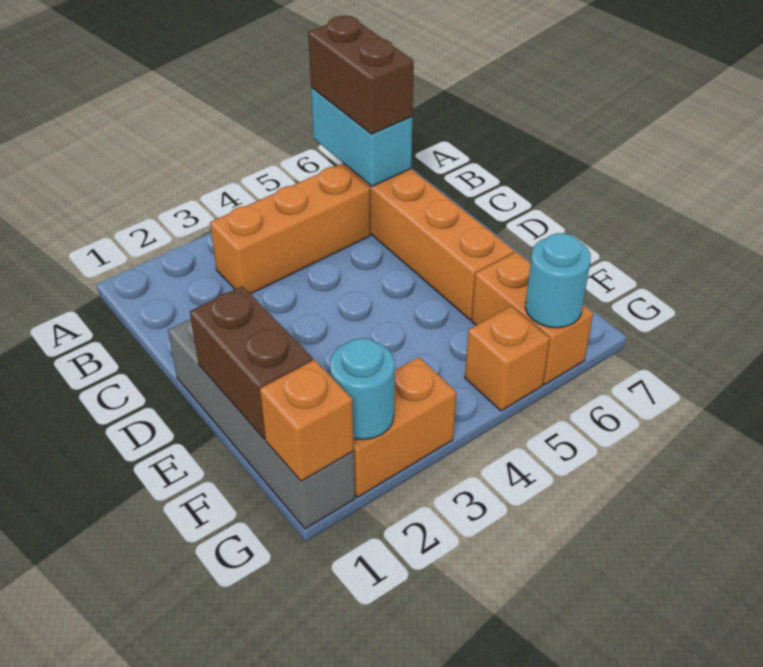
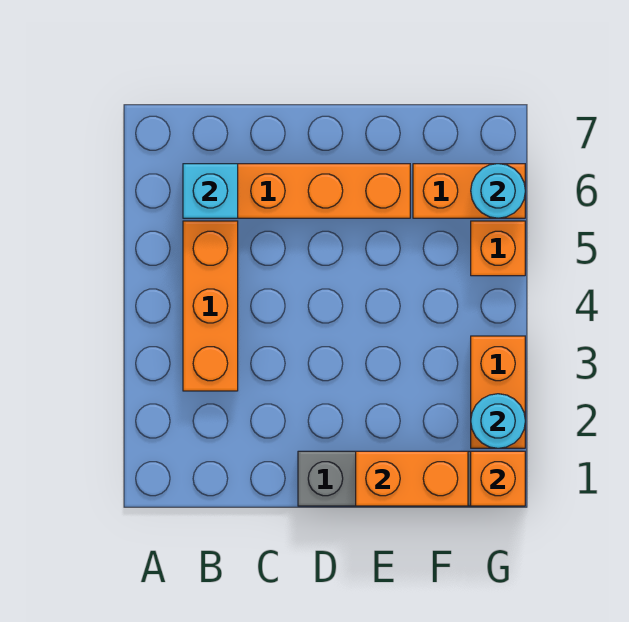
cyan brick A6:B6 level 2 -> cyan brick B6 level 2
brown brick A6:B6 level 3 -> none
brown brick E1:F1 level 2 -> orange brick E1:F1 level 2

